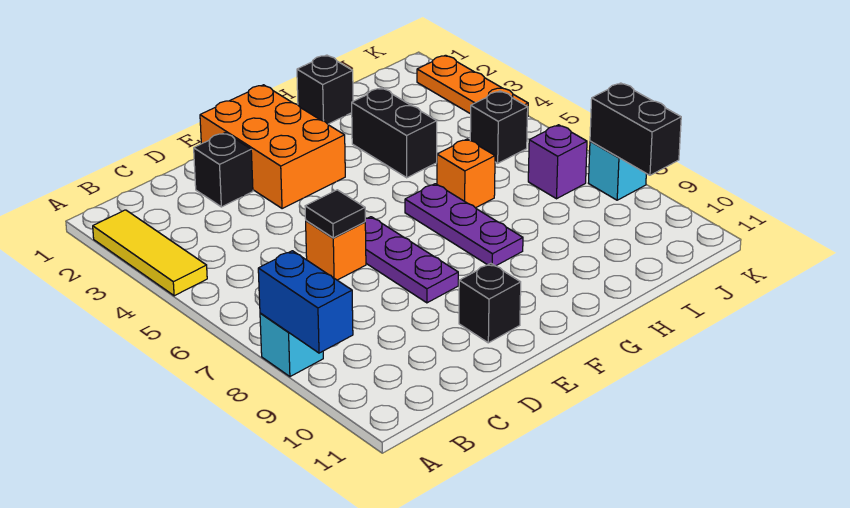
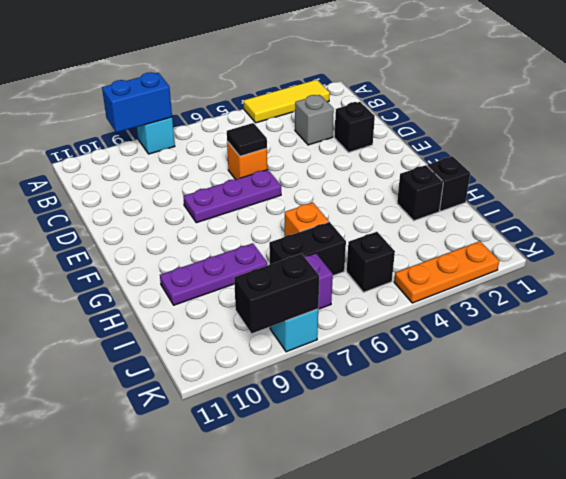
none -> grey brick C3 level 1
orange brick E1:F3 level 1 -> none
black brick E10 level 1 -> black brick H2 level 1
purple plate G6:G8 level 1 -> purple plate H8:H10 level 1
black brick H3:H4 level 1 -> black brick I6:I7 level 1

